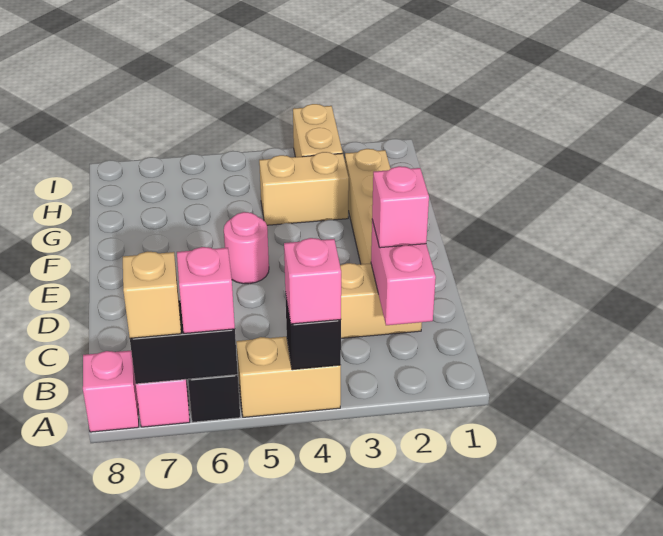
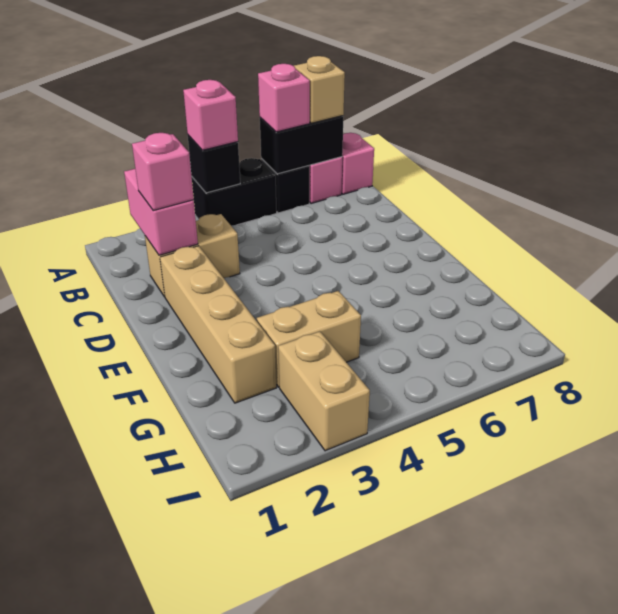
tan brick A4:A5 level 1 -> black brick A4:A5 level 1
pink round brick E5 level 1 -> none

